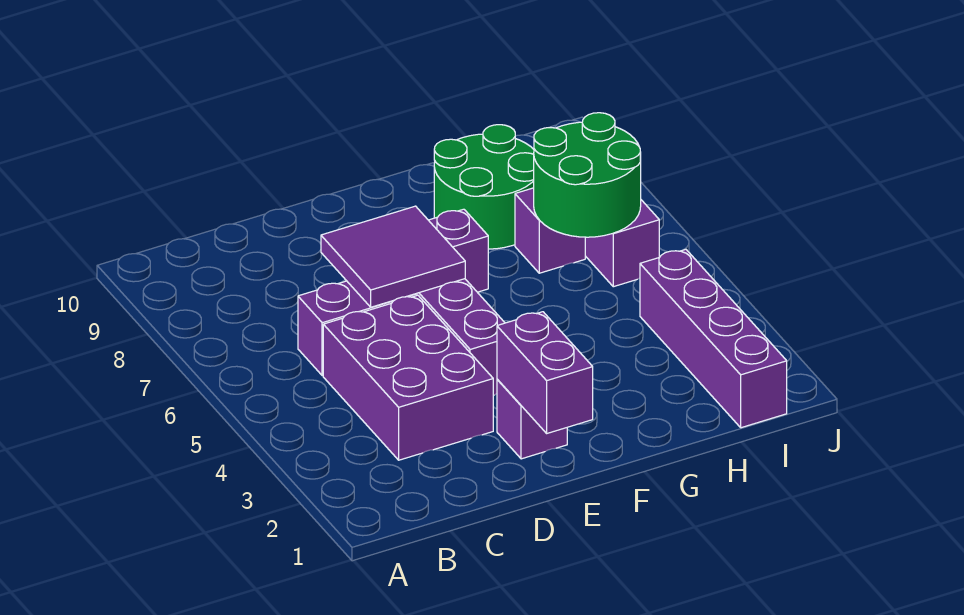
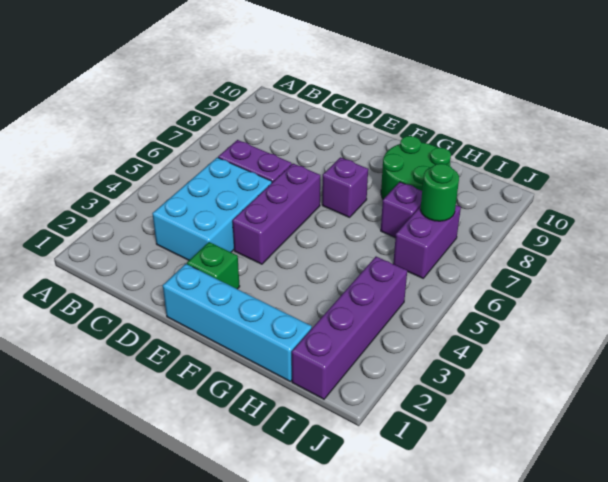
purple brick C3:D5 level 1 -> cyan brick C3:D5 level 1
purple tile D6:E7 level 2 -> none
none -> cyan brick E1:H1 level 1
purple brick E1:E2 level 2 -> none
purple brick E2 level 1 -> green brick E2 level 1
green round brick H6:I7 level 2 -> green round brick I7 level 2

